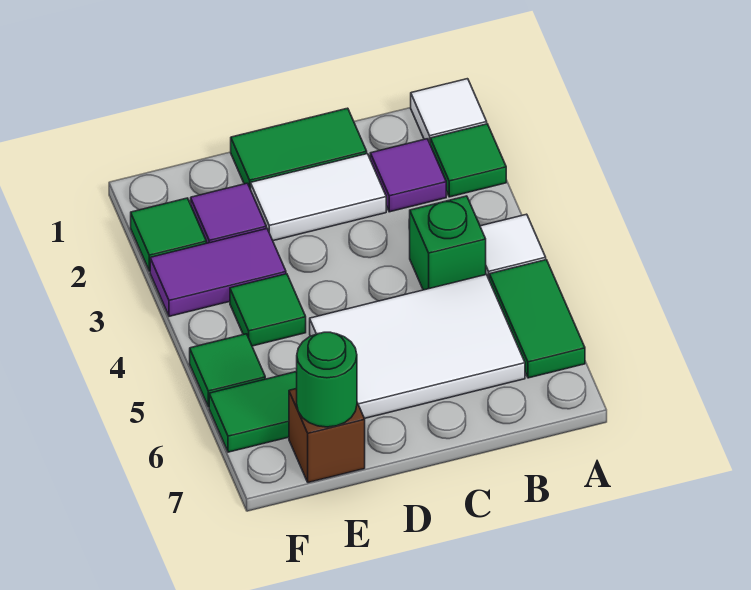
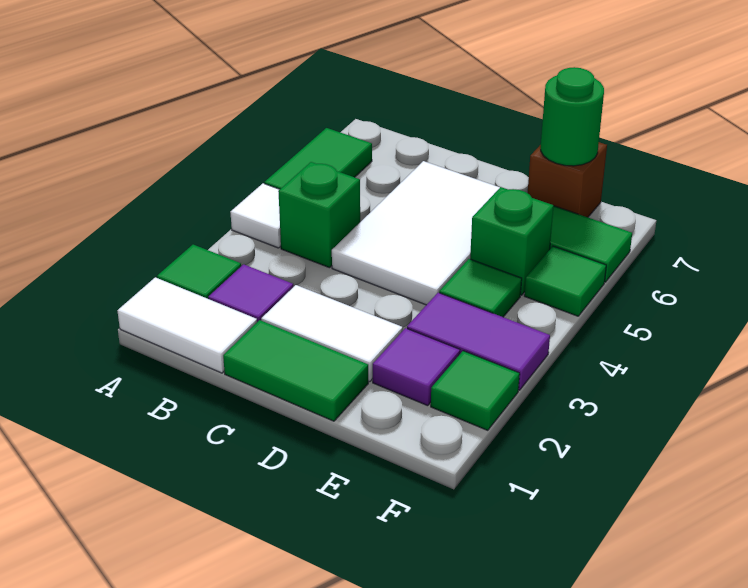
white tile A1 level 1 -> white tile A1:B1 level 1
white tile B5:D6 level 1 -> white tile C4:D6 level 1
none -> green brick E5 level 1

